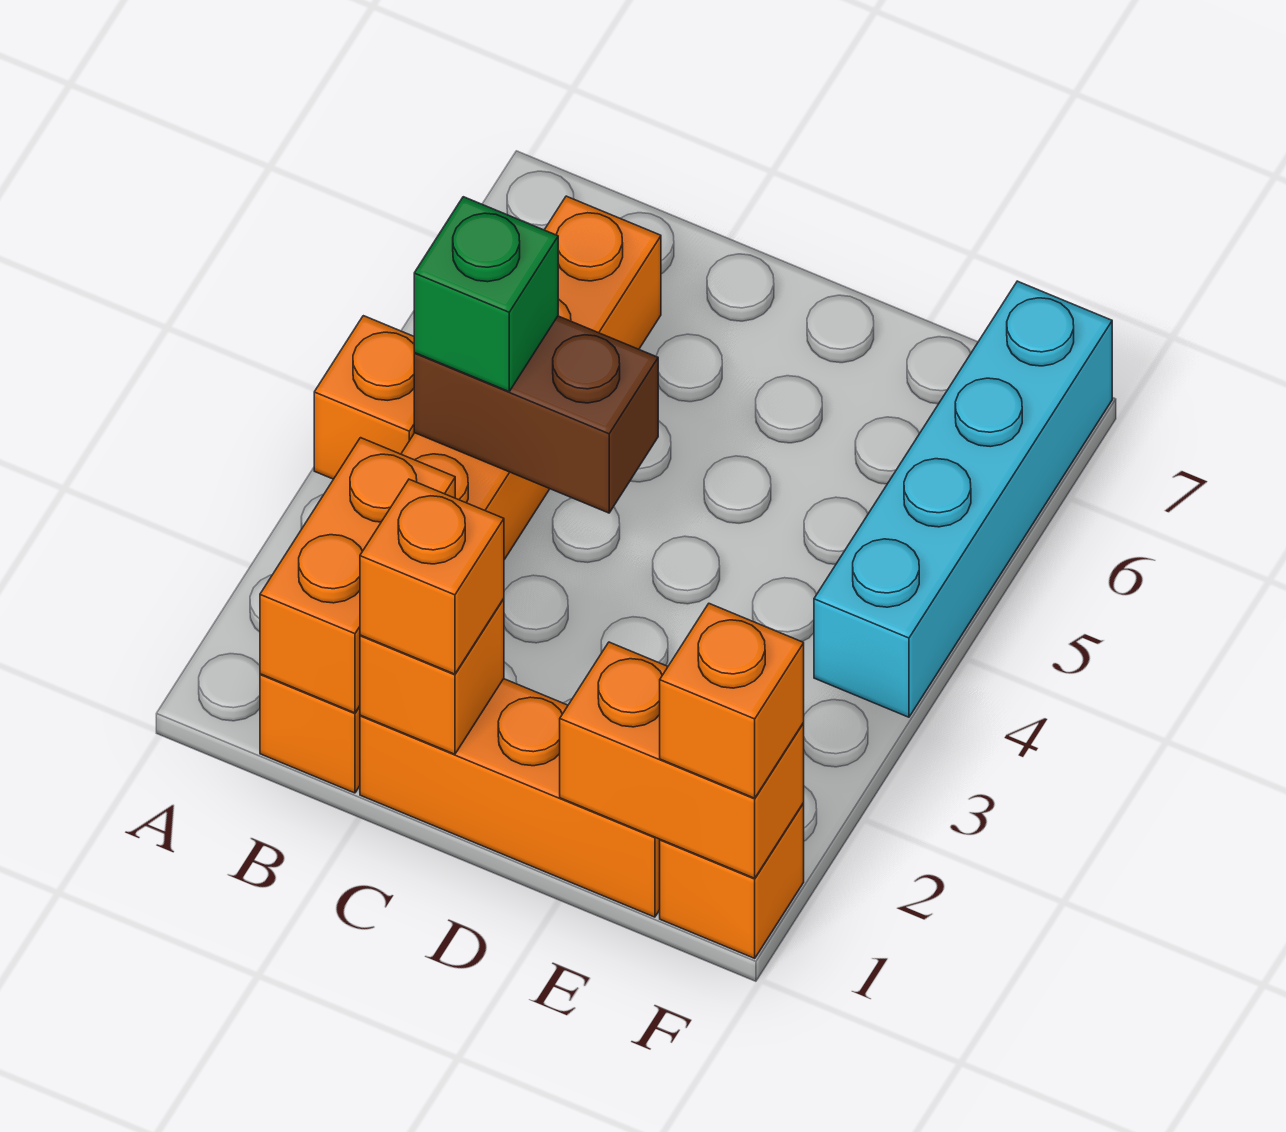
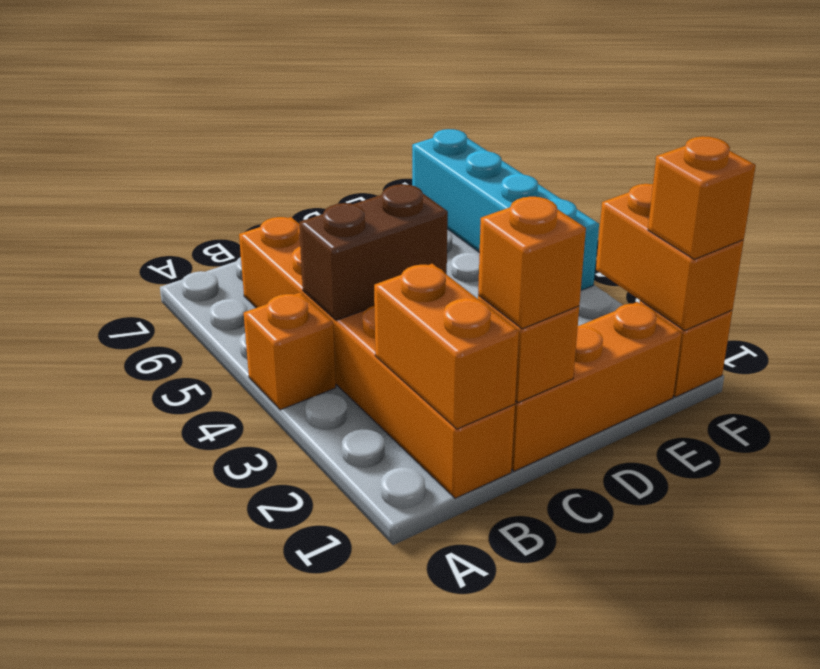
green brick B4 level 3 -> none
orange brick E1:F1 level 2 -> orange brick F1:F2 level 2

